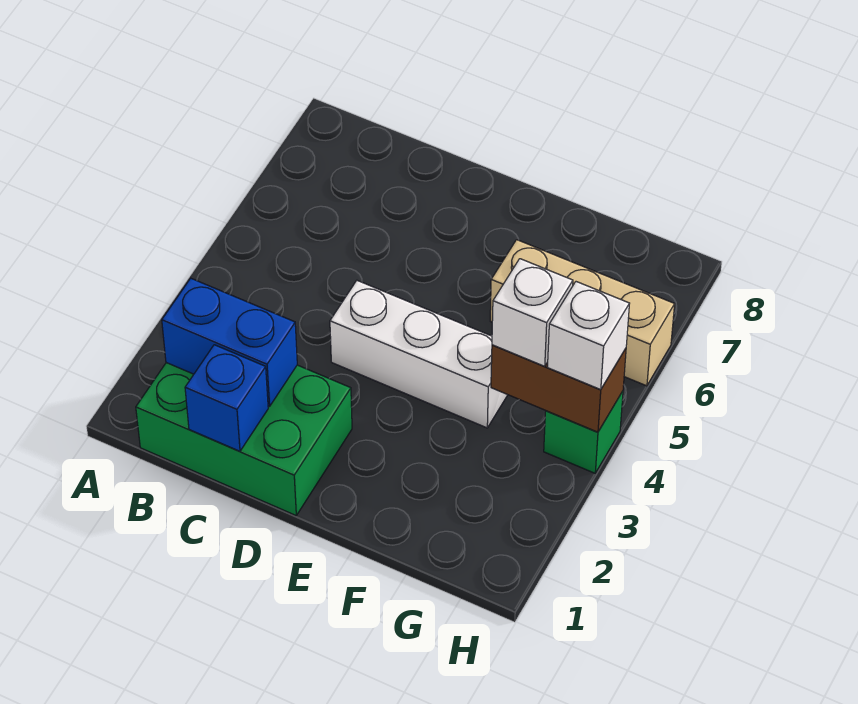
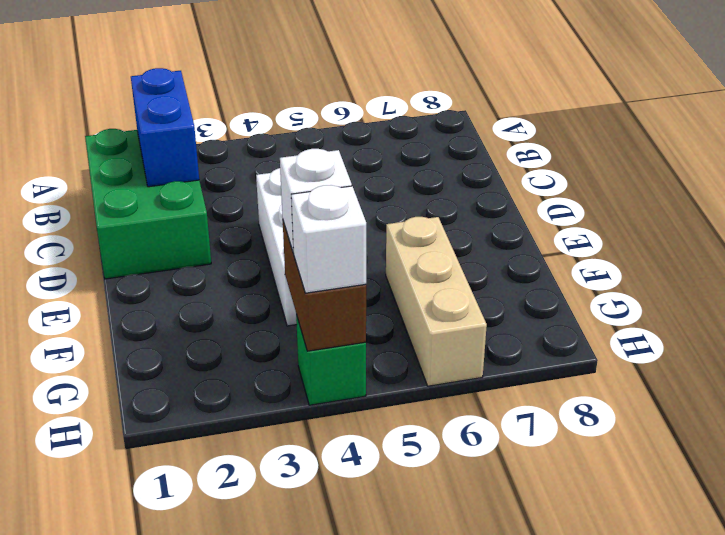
blue brick C1 level 2 -> none

